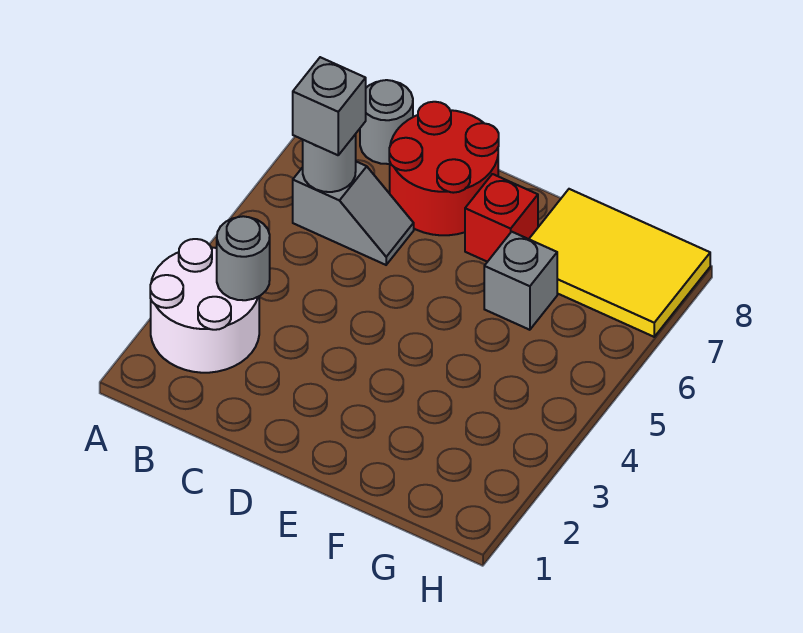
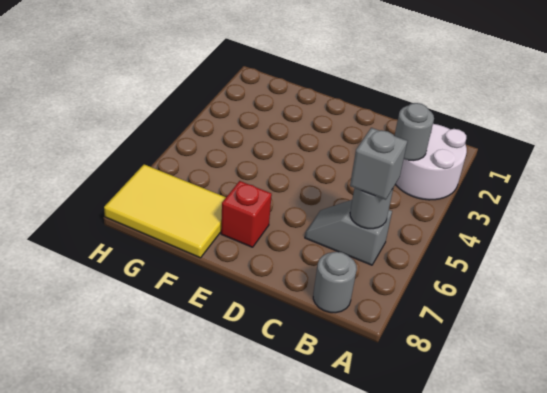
red round brick C7:D8 level 1 -> none
grey brick F6 level 1 -> none

